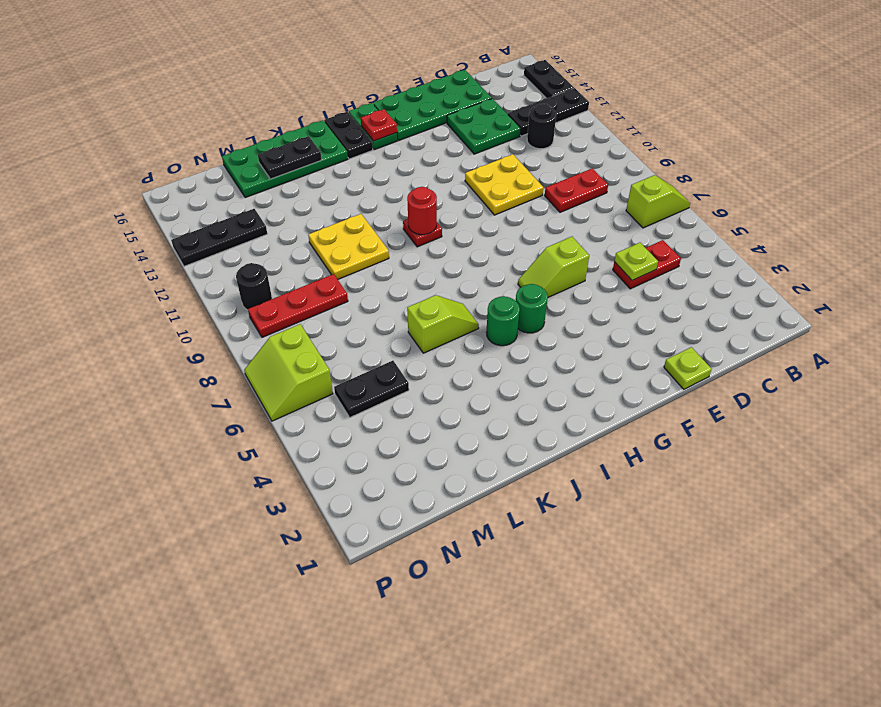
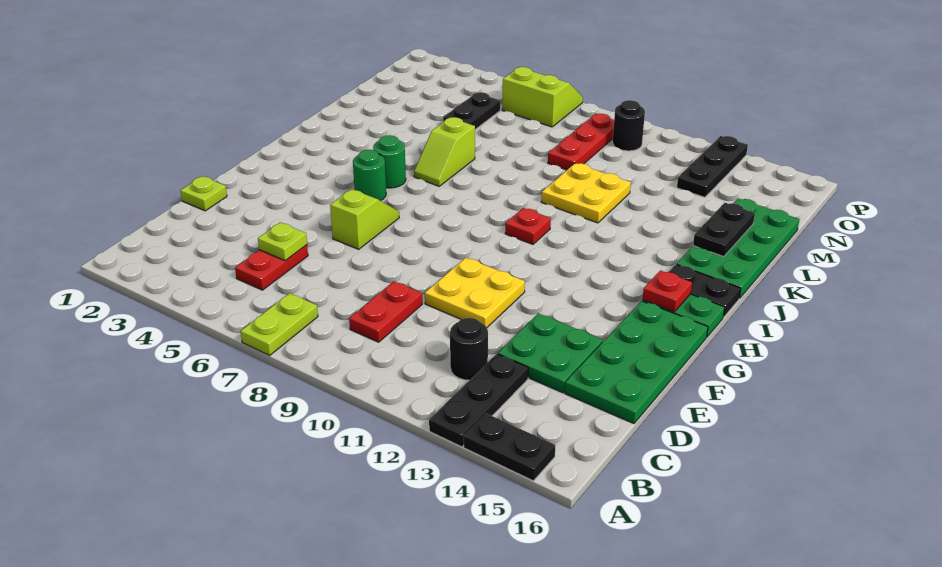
lime slope A7:B7 level 1 top B -> lime plate A7:B7 level 1
red round brick I10 level 2 -> none

